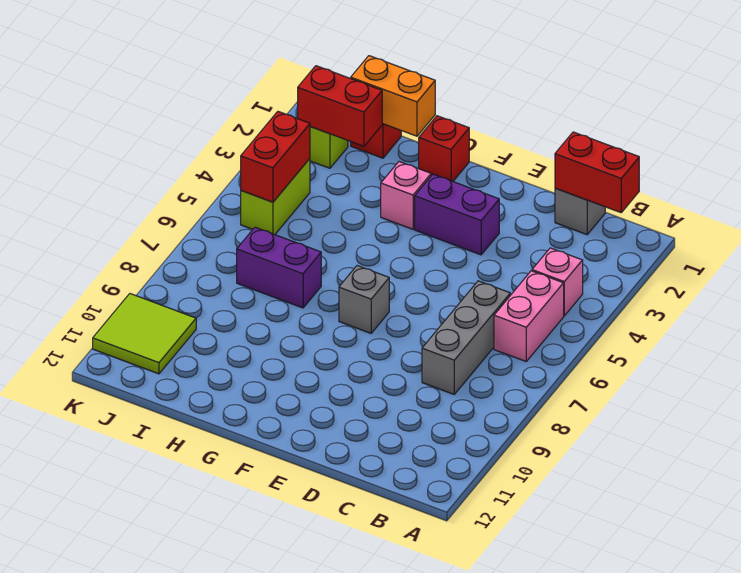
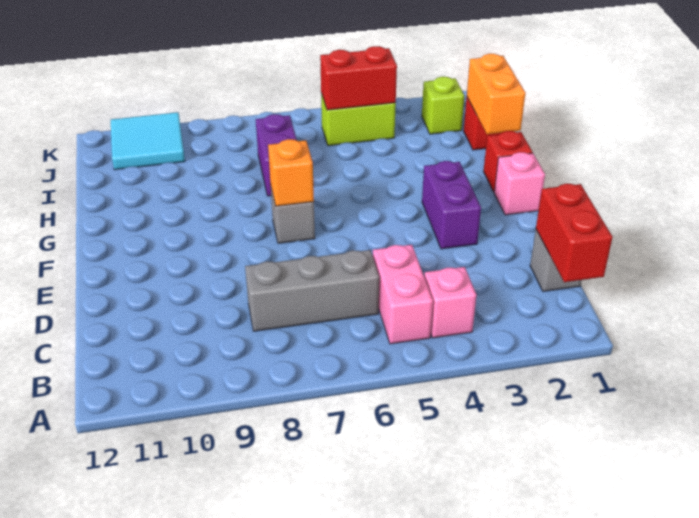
pink brick B5:B6 level 1 -> pink brick B5:C5 level 1
none -> orange brick F7 level 2
pink brick G3 level 1 -> pink brick F1 level 1
red brick I2:J2 level 2 -> none
lime tile J10:K11 level 1 -> cyan tile J10:K11 level 1

